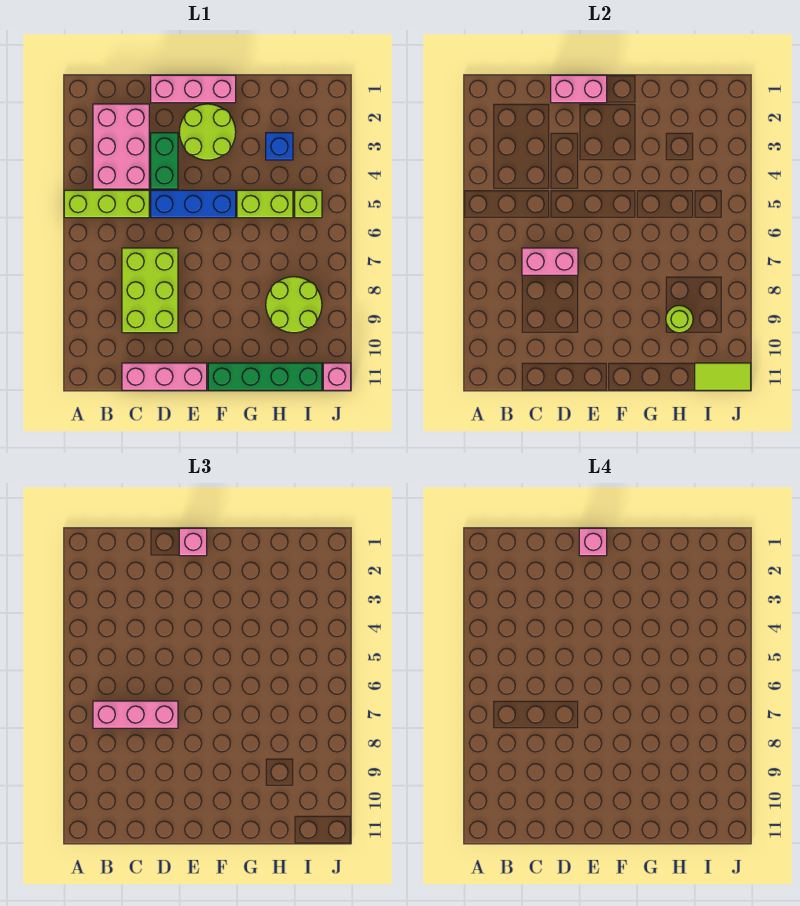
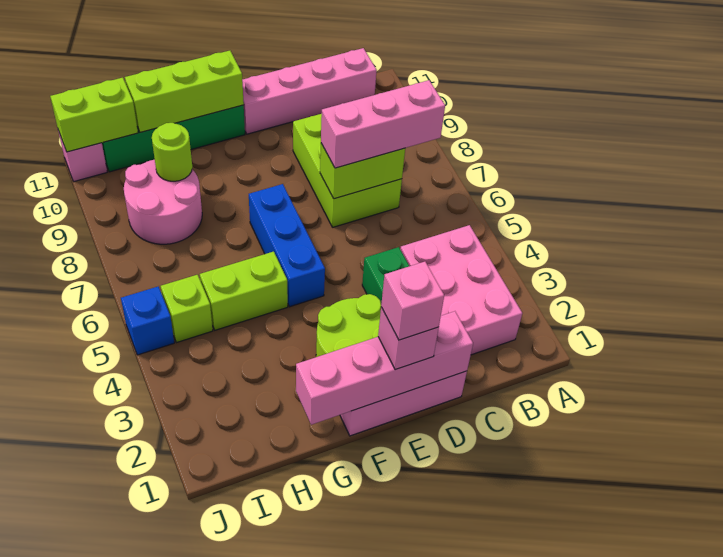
lime brick A5:C5 level 1 -> lime brick F11:H11 level 2
pink brick C7:D7 level 2 -> lime brick C7:D7 level 2
pink brick C11:E11 level 1 -> pink brick B11:E11 level 1
pink brick D1:E1 level 2 -> pink brick D1:G1 level 2
blue brick D5:F5 level 1 -> blue brick F5:F7 level 1
blue brick H3 level 1 -> blue brick J5 level 1
lime round brick H8:I9 level 1 -> pink round brick H8:I9 level 1
lime tile I11:J11 level 2 -> lime brick I11:J11 level 2

